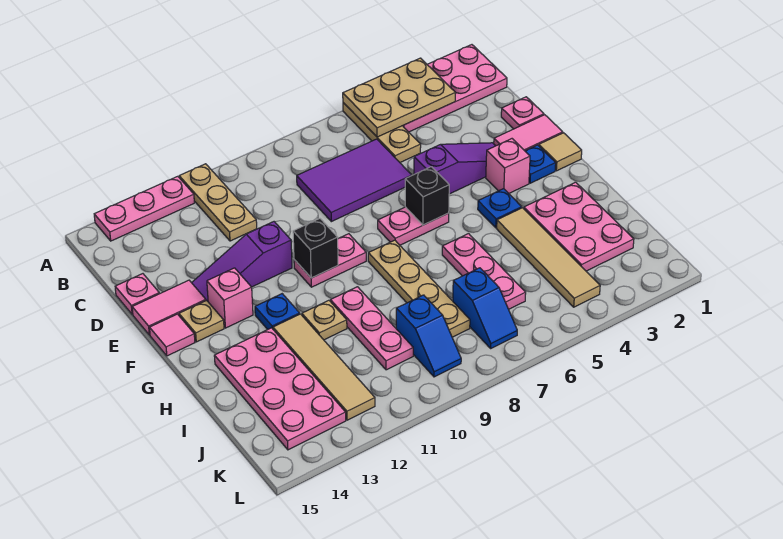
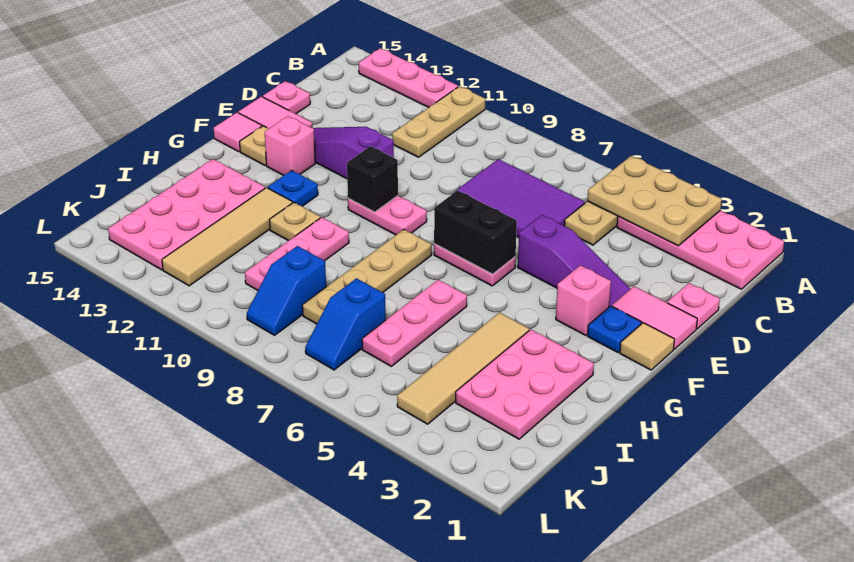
black brick F6 level 2 -> black brick F6:F7 level 2
blue plate G4 level 1 -> none

